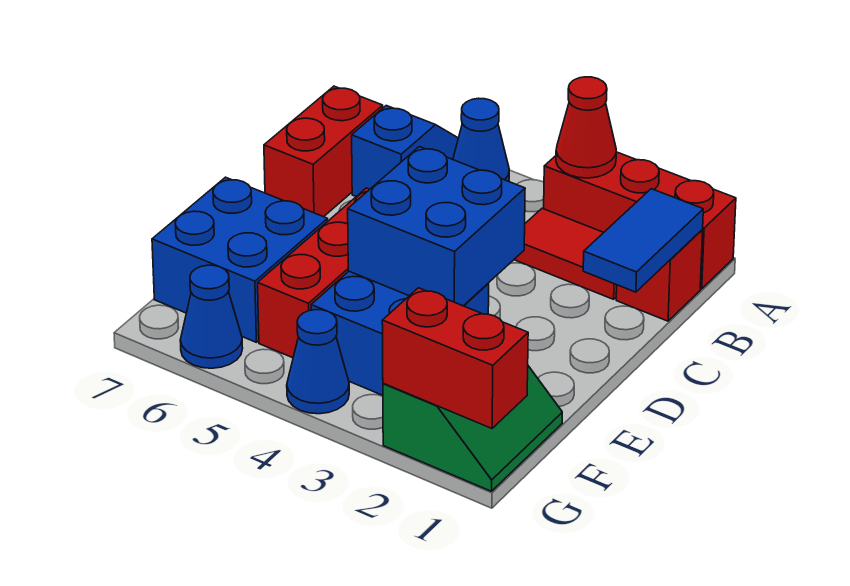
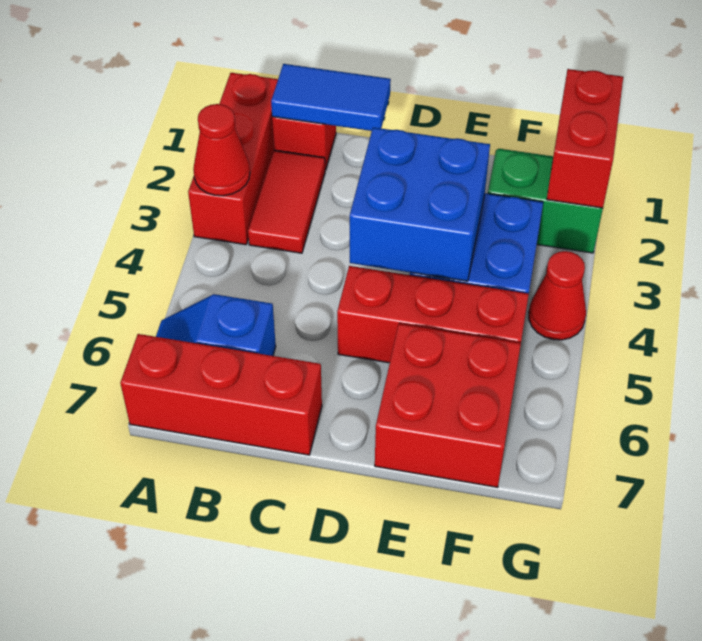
blue cone A5 level 1 -> none
red brick B7:C7 level 1 -> red brick A7:C7 level 1
blue brick E6:F7 level 1 -> red brick E6:F7 level 1
blue cone G4 level 1 -> red cone G4 level 1
blue cone G6 level 1 -> none

